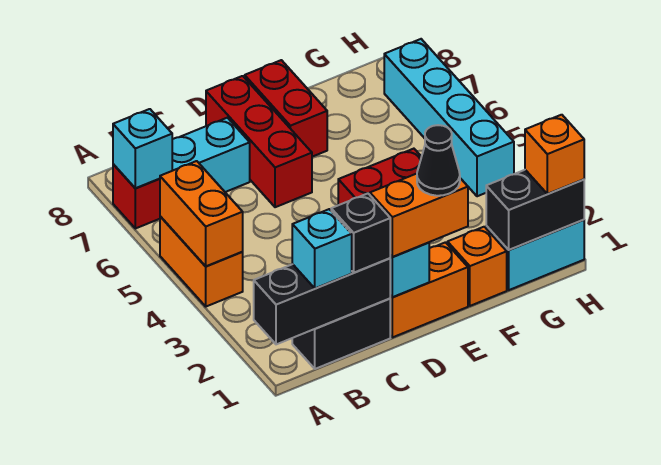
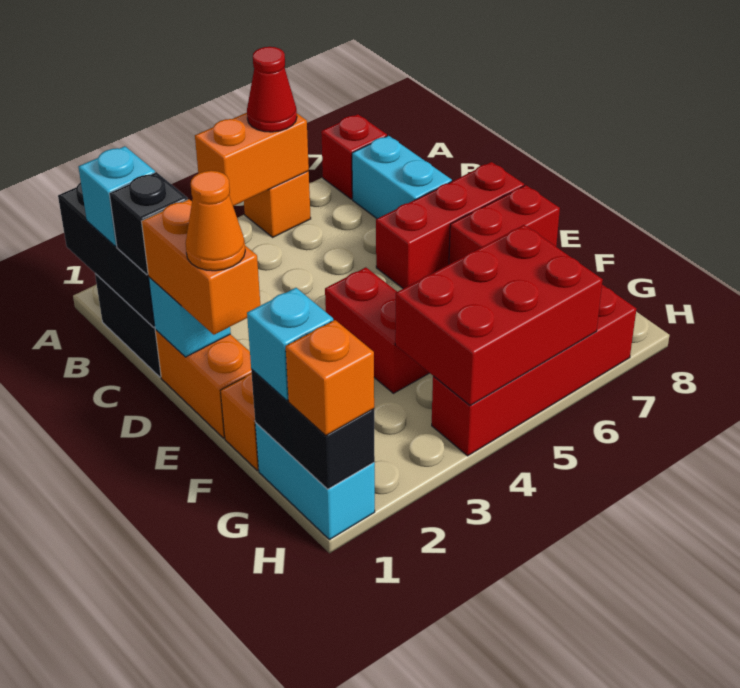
orange brick A4:A5 level 1 -> orange brick A5 level 1
none -> red cone A5 level 3
cyan brick A7 level 2 -> cyan brick G1 level 3
black cone E1 level 4 -> orange cone E1 level 4
none -> red brick G4:H6 level 2
cyan brick H4:H7 level 1 -> red brick H4:H7 level 1

